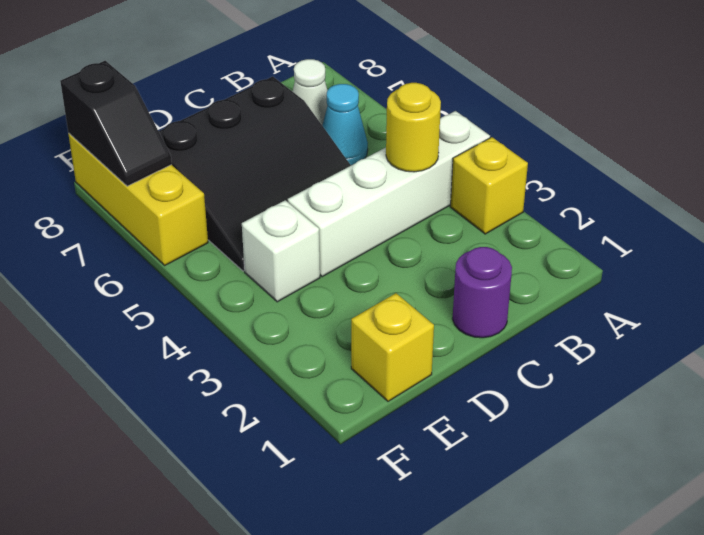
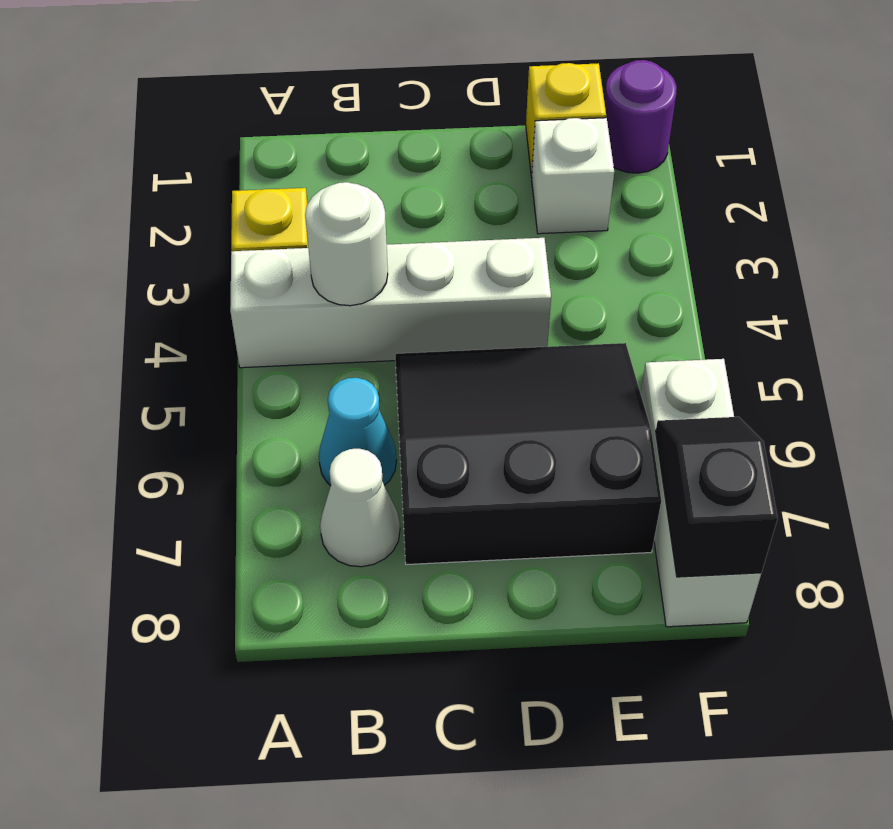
yellow round brick B4 level 2 -> white round brick B4 level 2
purple round brick C1 level 1 -> purple round brick F1 level 1
white brick E4 level 1 -> white brick E2 level 1
yellow brick F6:F8 level 1 -> white brick F6:F8 level 1

